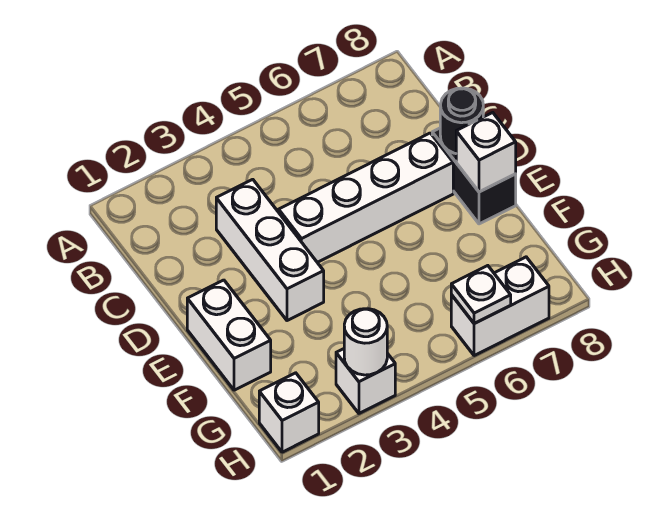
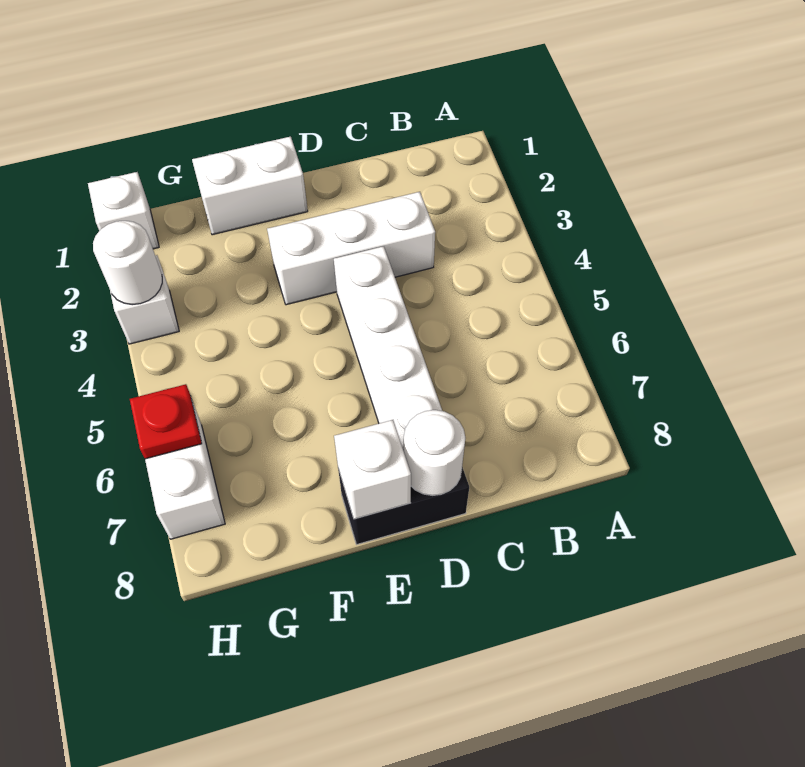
black round brick D8 level 2 -> white round brick D8 level 2
white plate H6 level 2 -> red plate H6 level 2

